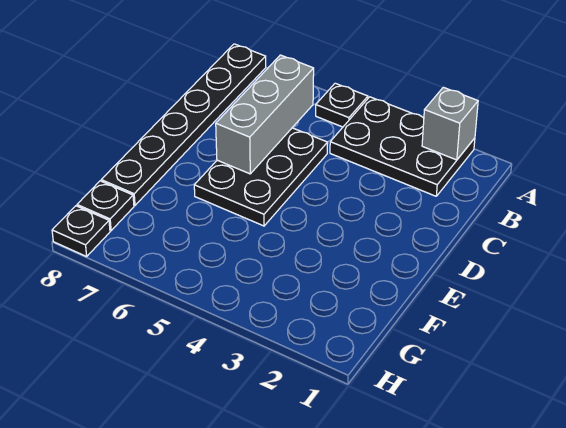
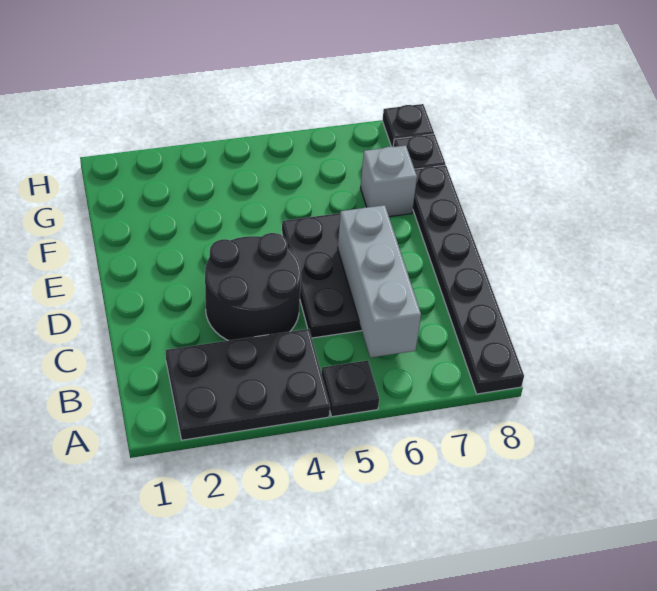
grey brick A2 level 2 -> grey brick F7 level 1
none -> black round brick C3:D4 level 1

